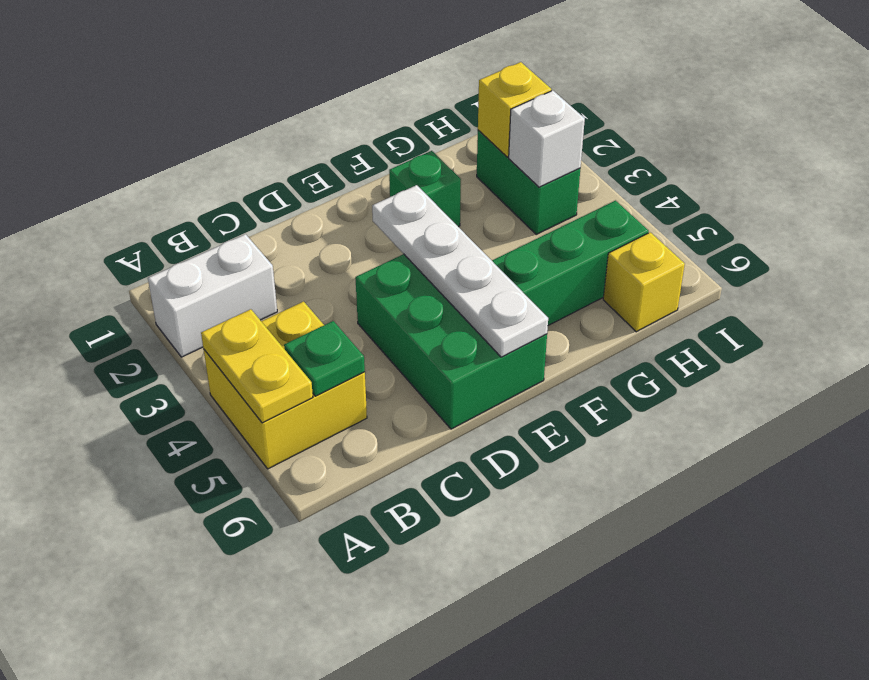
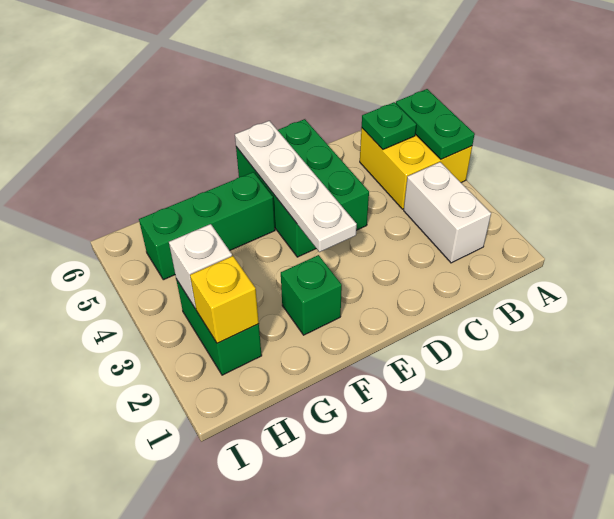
white brick A2:B2 level 1 -> white brick B2:B3 level 1
yellow plate A4:A5 level 2 -> green plate A4:A5 level 2
yellow brick H6 level 1 -> none

